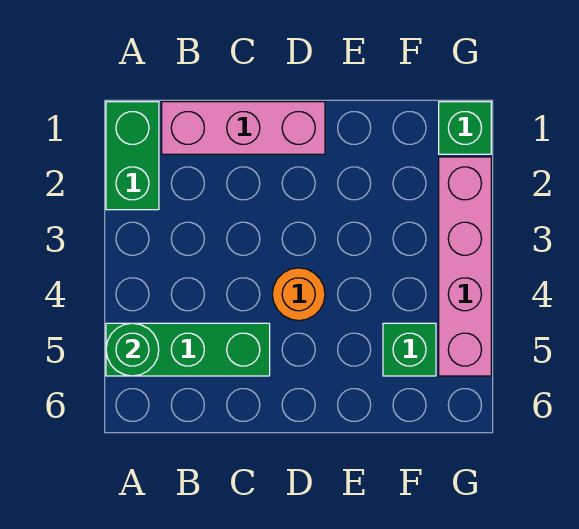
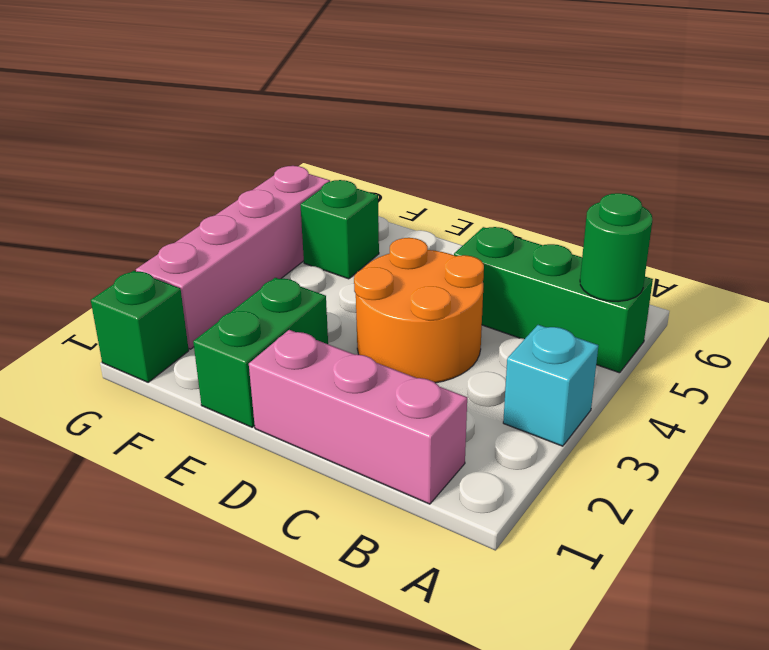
green brick A1:A2 level 1 -> green brick E1:E2 level 1
none -> cyan brick A3 level 1
orange round brick D4 level 1 -> orange round brick C3:D4 level 1

